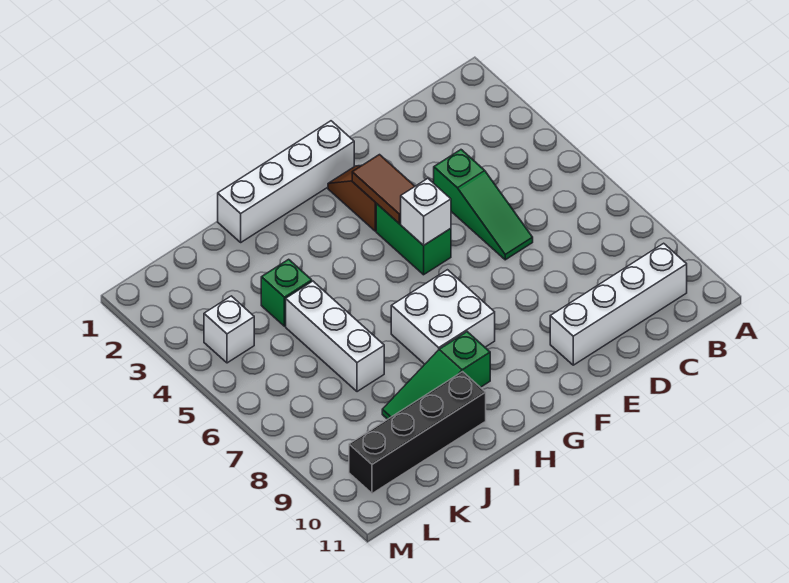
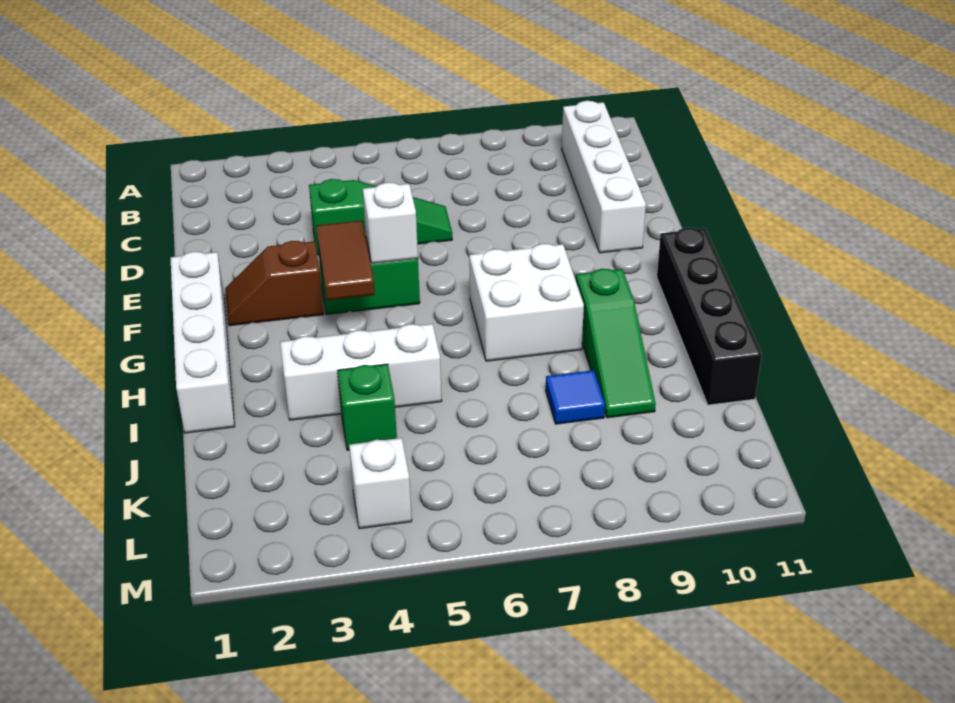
brown tile F3:F4 level 2 -> brown tile F4:G4 level 2
black brick I10:L10 level 1 -> black brick G11:J11 level 1
white brick J5:J7 level 1 -> white brick I3:I5 level 1
none -> blue tile J8 level 1

